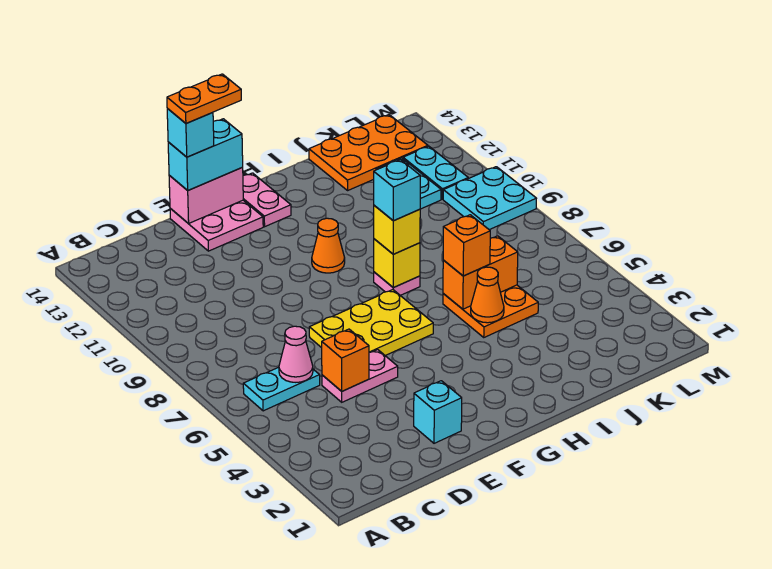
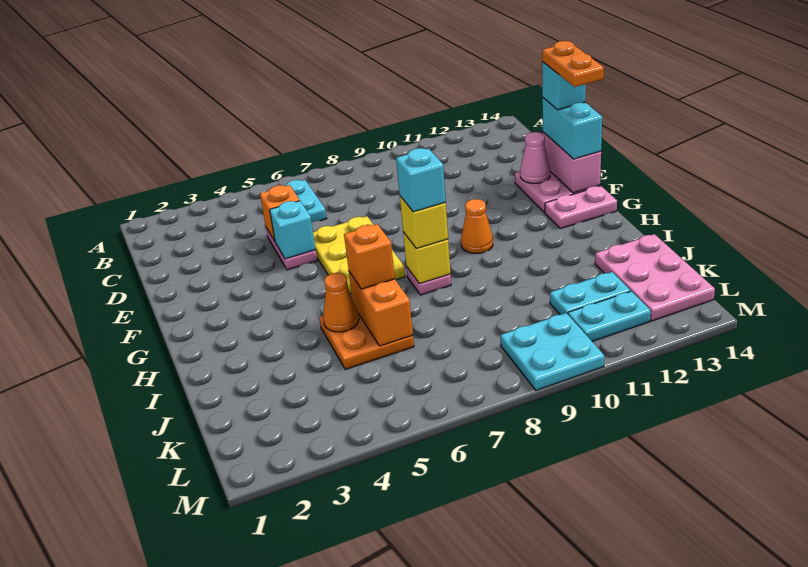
pink cone C6 level 2 -> pink cone E13 level 2
cyan brick E2 level 1 -> cyan brick E5 level 2
orange plate J13:L14 level 1 -> pink plate J13:L14 level 1

